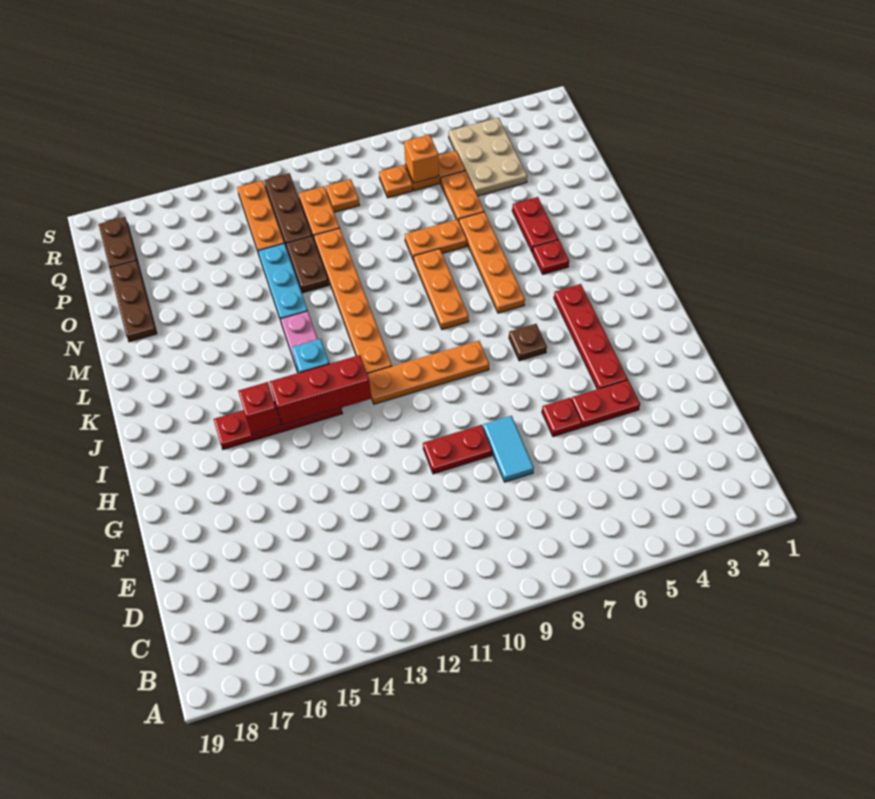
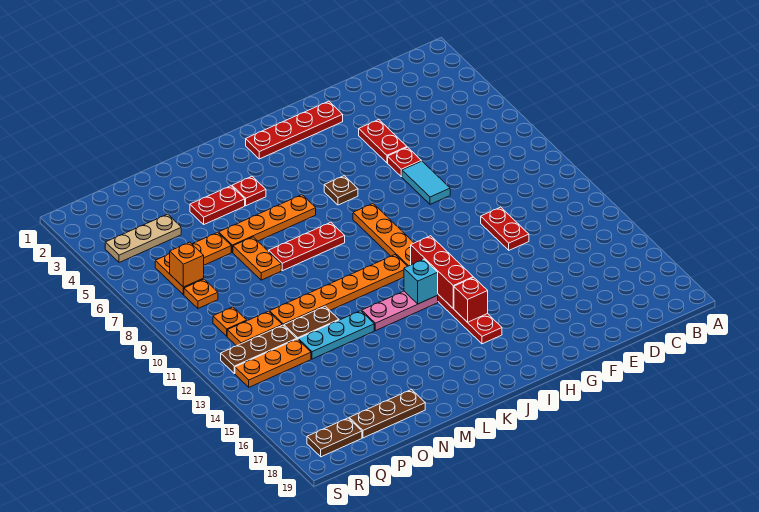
cyan tile E8:F8 level 1 -> cyan tile F7:F8 level 1
red plate F9:F10 level 1 -> red plate E11:E12 level 1
red plate G4:J4 level 1 -> red plate G2:J2 level 1
orange plate K8:M8 level 1 -> red plate K8:M8 level 1
tan plate P4:R5 level 1 -> tan plate P4:R4 level 1

